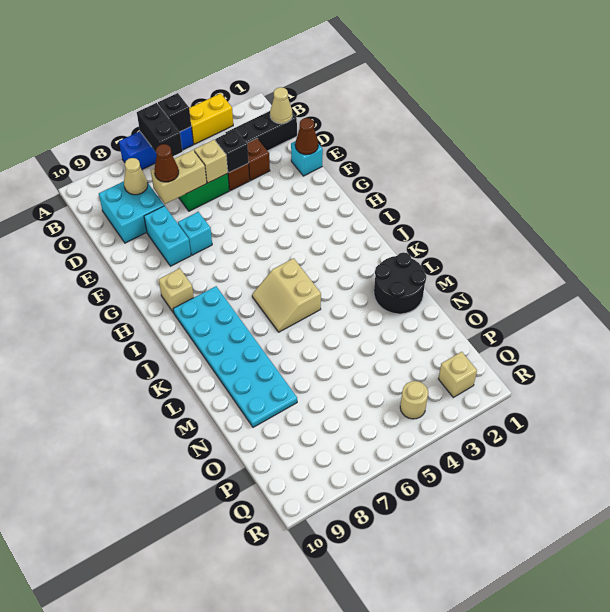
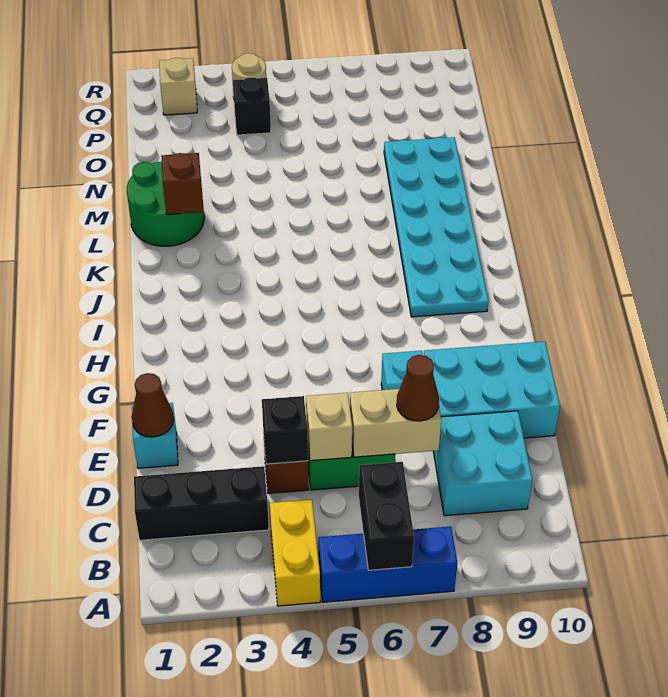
yellow brick A3:A4 level 1 -> yellow brick A4:B4 level 1
black brick A5 level 2 -> black brick P4 level 1
tan cone C1 level 2 -> none
tan cone C8 level 2 -> none
brown brick D3 level 1 -> brown brick L2 level 2
cyan brick E8:F8 level 1 -> cyan brick E8:F10 level 1
tan brick H9 level 1 -> none
tan slope J5:K6 level 1 top 5 -> none
black round brick L1:M2 level 1 -> green round brick L1:M2 level 1

